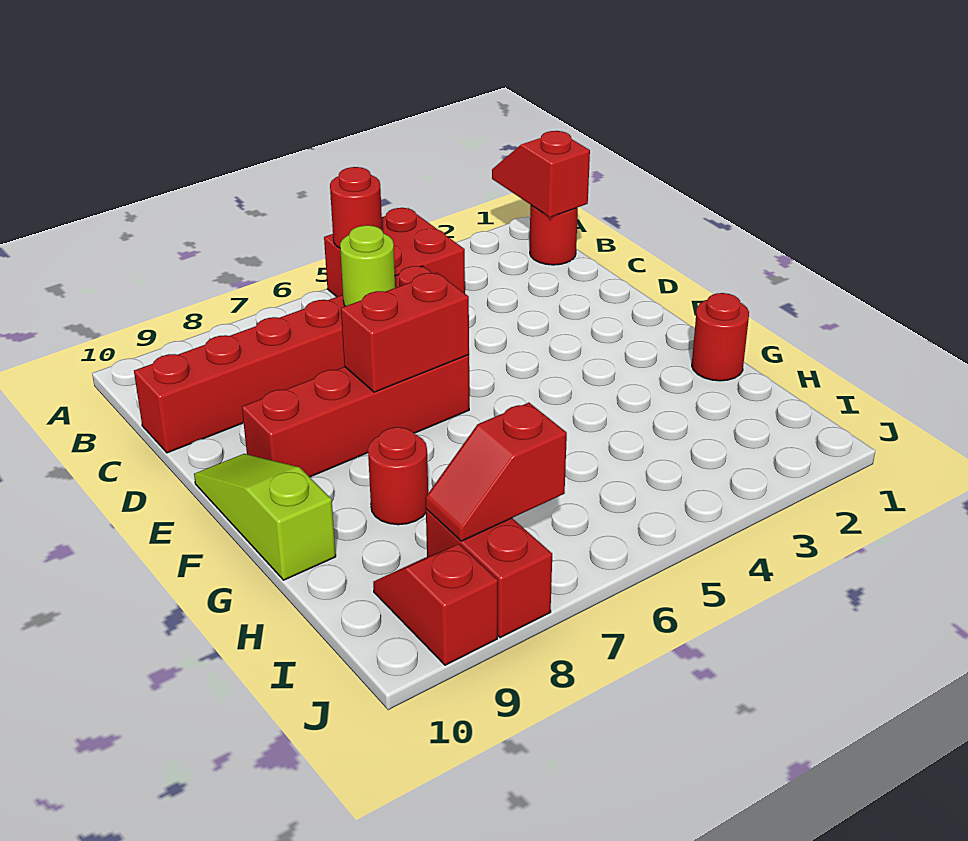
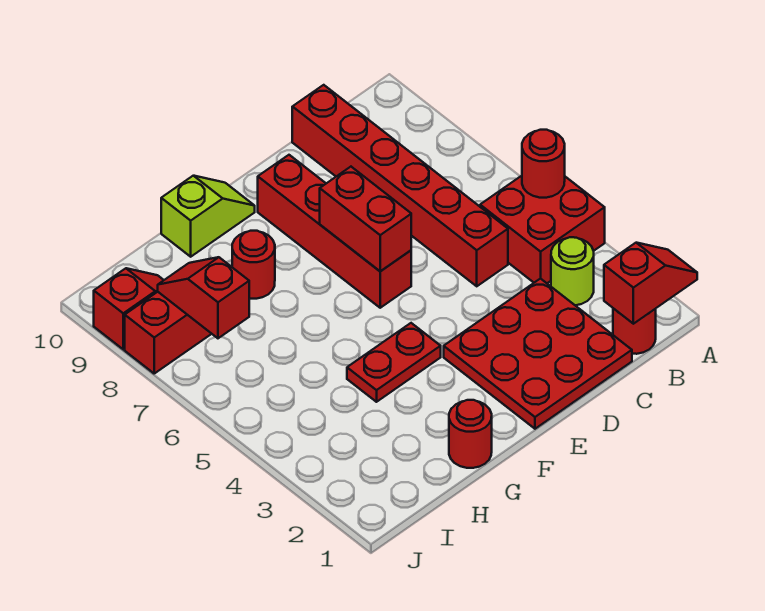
none -> red plate C1:E3 level 1
lime round brick C6 level 2 -> lime round brick B3 level 1
lime slope E10:G10 level 1 top G -> lime slope F10:G10 level 1 top G
none -> red plate F4:G4 level 1

